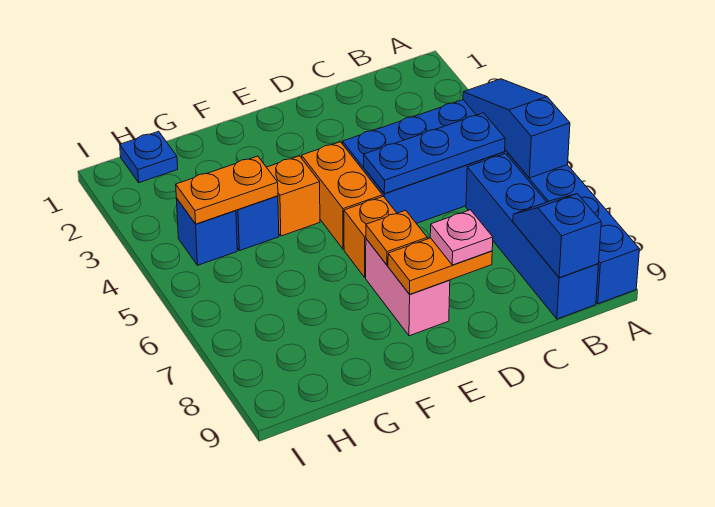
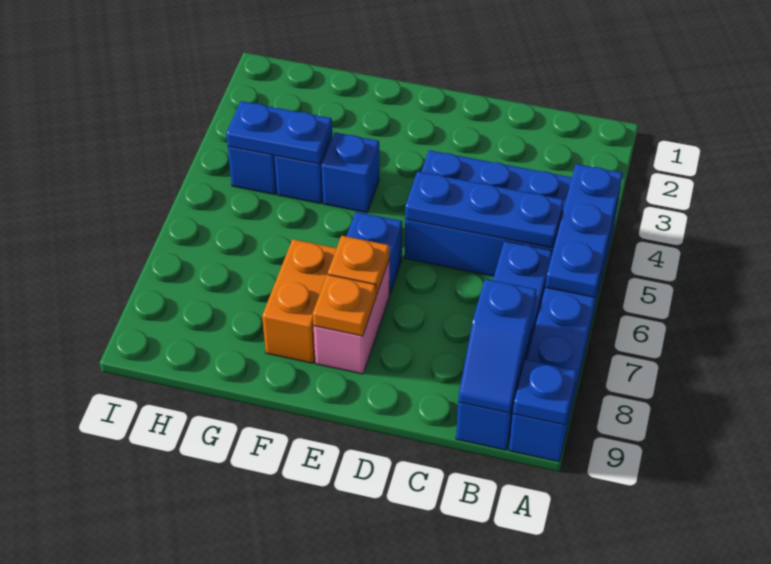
blue slope A4:A6 level 2 top 6 -> blue plate A4:A6 level 2
blue slope B8:B9 level 2 top 9 -> blue slope B8:B9 level 2 top 8
orange plate D8:E8 level 2 -> orange plate E8 level 2
pink plate D8 level 3 -> none
orange brick E4:E5 level 1 -> orange brick F7:F8 level 1
orange brick E6 level 1 -> blue brick E6 level 1
orange brick F4 level 1 -> blue brick F4 level 1
orange plate G4:H4 level 2 -> blue plate G4:H4 level 2
blue plate H1 level 1 -> blue plate A9 level 2

